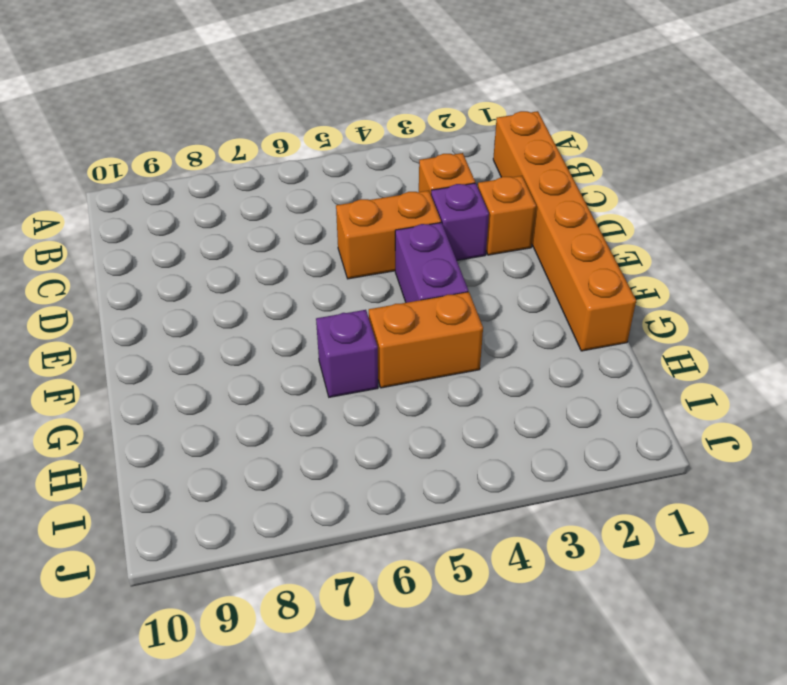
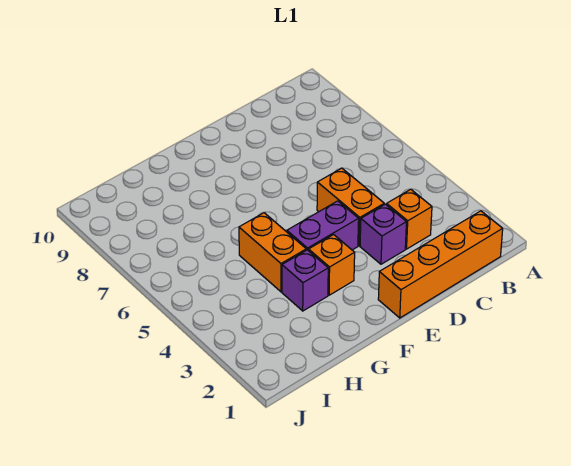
orange brick B1:G1 level 1 -> orange brick B1:E1 level 1
orange brick D2 level 1 -> orange brick F3 level 1
purple brick G6 level 1 -> purple brick G3 level 1

